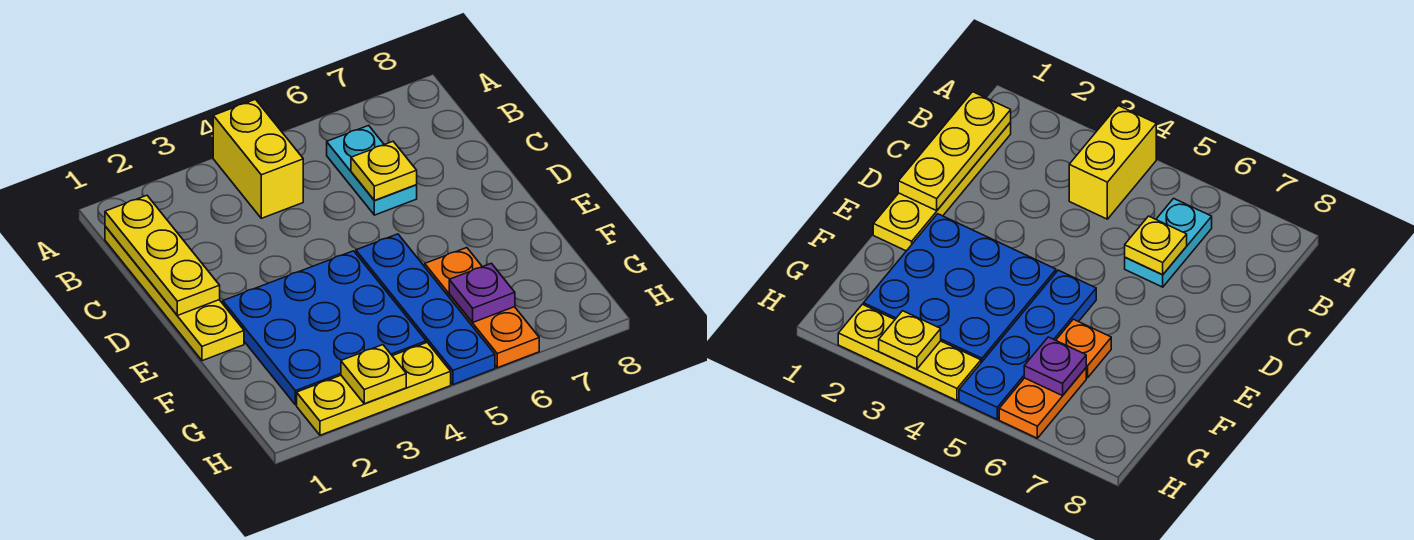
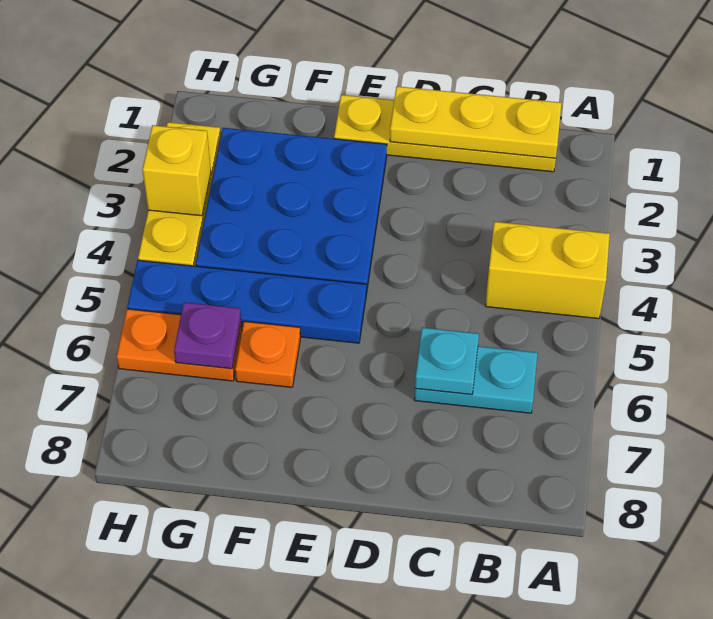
yellow plate C6 level 2 -> cyan plate C6 level 2
yellow plate H3 level 2 -> yellow brick H3 level 2

